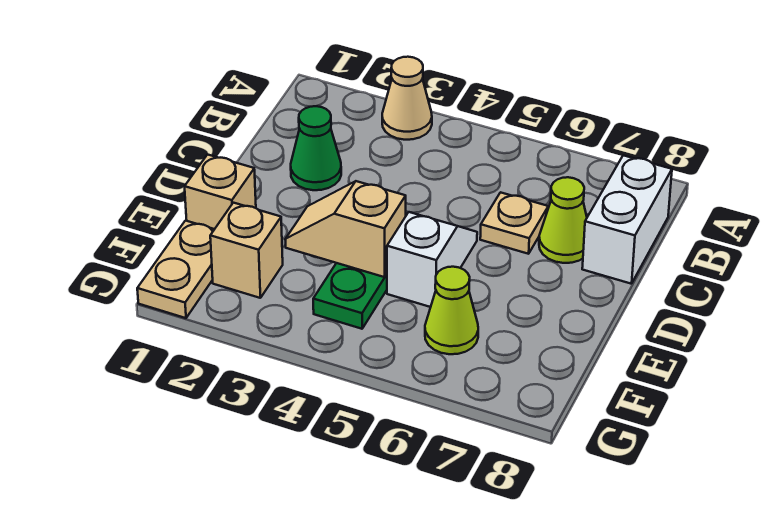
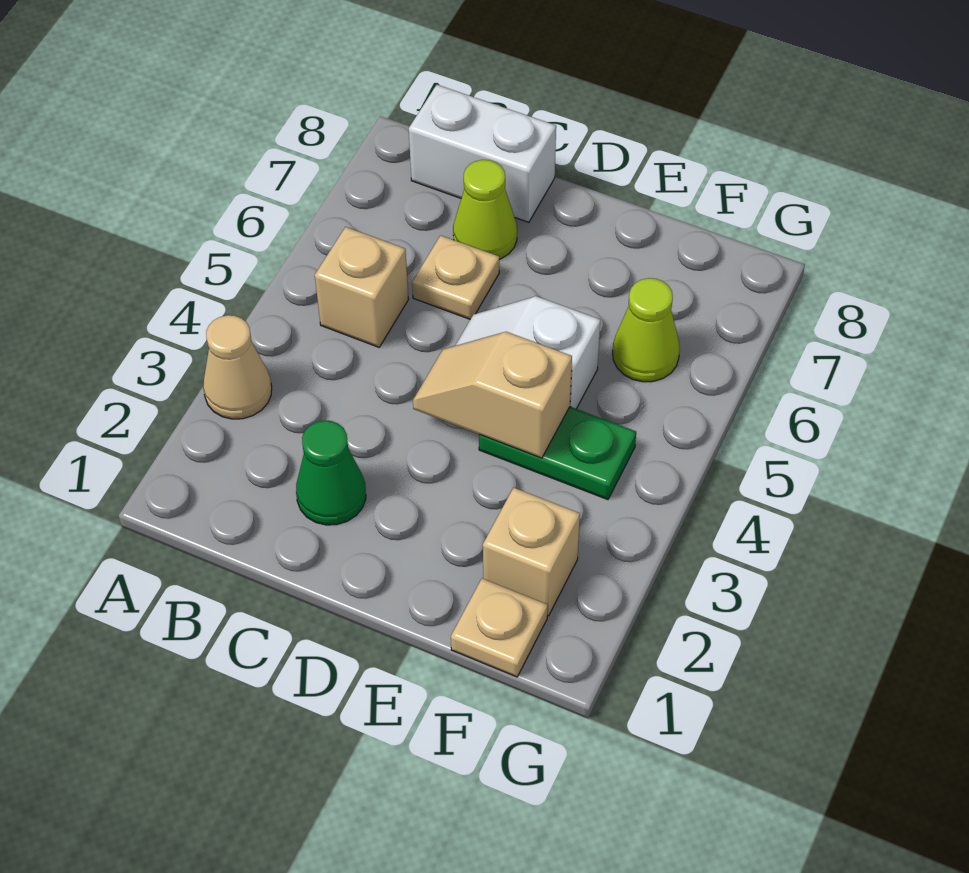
tan brick E1 level 1 -> tan brick B5 level 1
tan slope E3:E4 level 2 top 4 -> tan slope D4:E4 level 2 top E
tan plate F1:G1 level 1 -> tan plate F1 level 1

